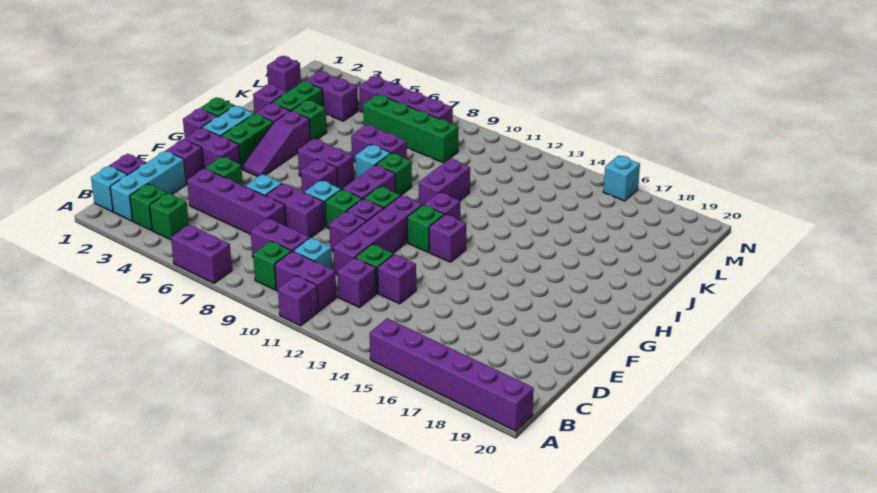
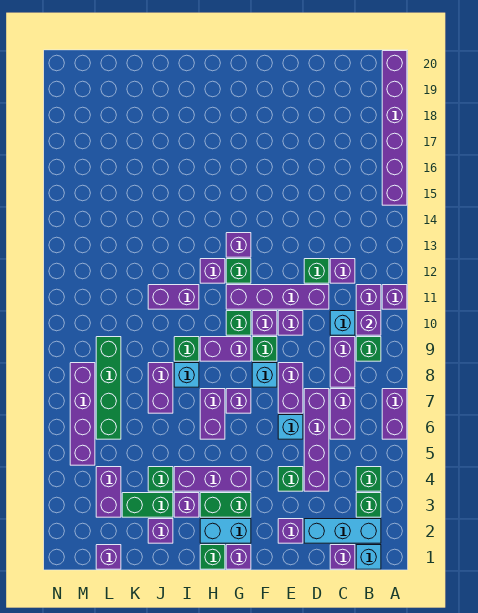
purple brick D13 level 1 -> purple brick B10 level 2
purple brick F2:F3 level 1 -> purple brick C6:C7 level 1
purple slope G4:I4 level 1 top I -> purple brick G4:I4 level 1
cyan brick N16 level 1 -> none

